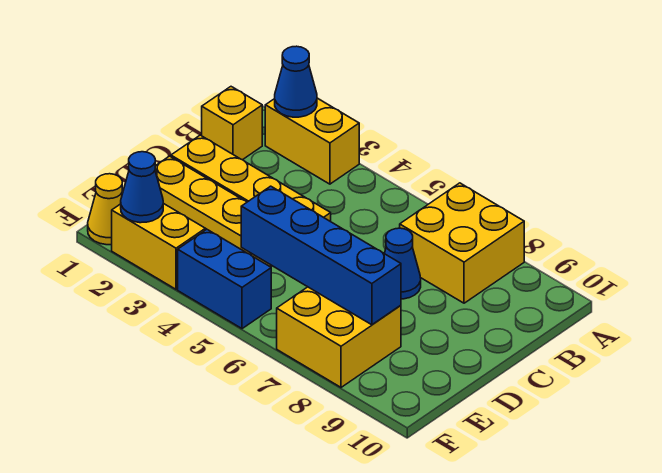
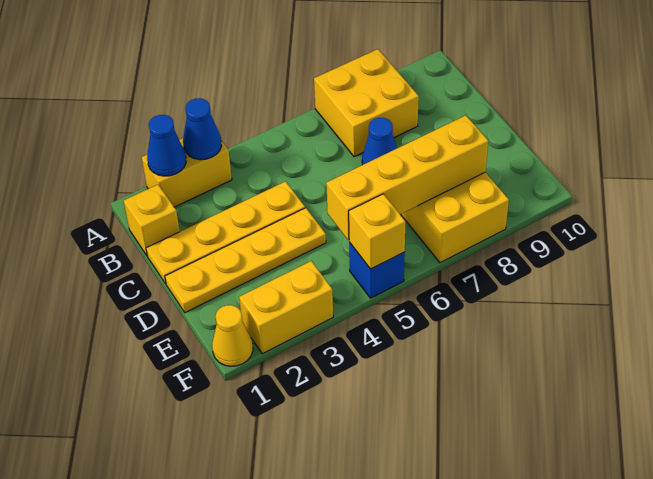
blue brick E5:E8 level 2 -> yellow brick E5:E8 level 2
blue cone F2 level 2 -> blue cone A3 level 2
blue brick F4:F5 level 1 -> blue brick F5 level 1
none -> yellow brick F5 level 2

